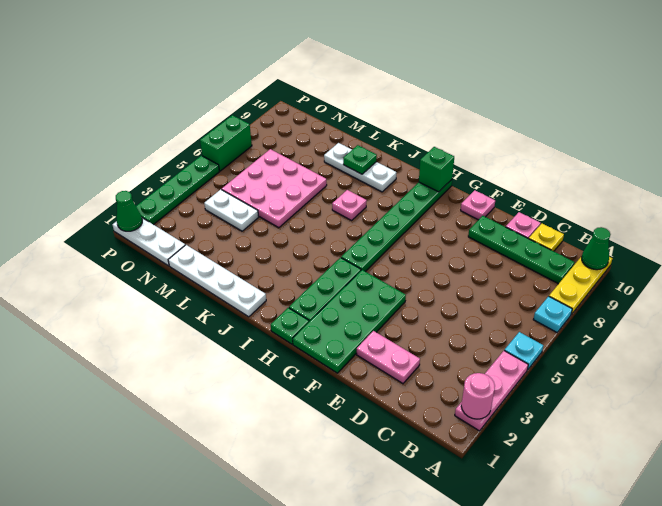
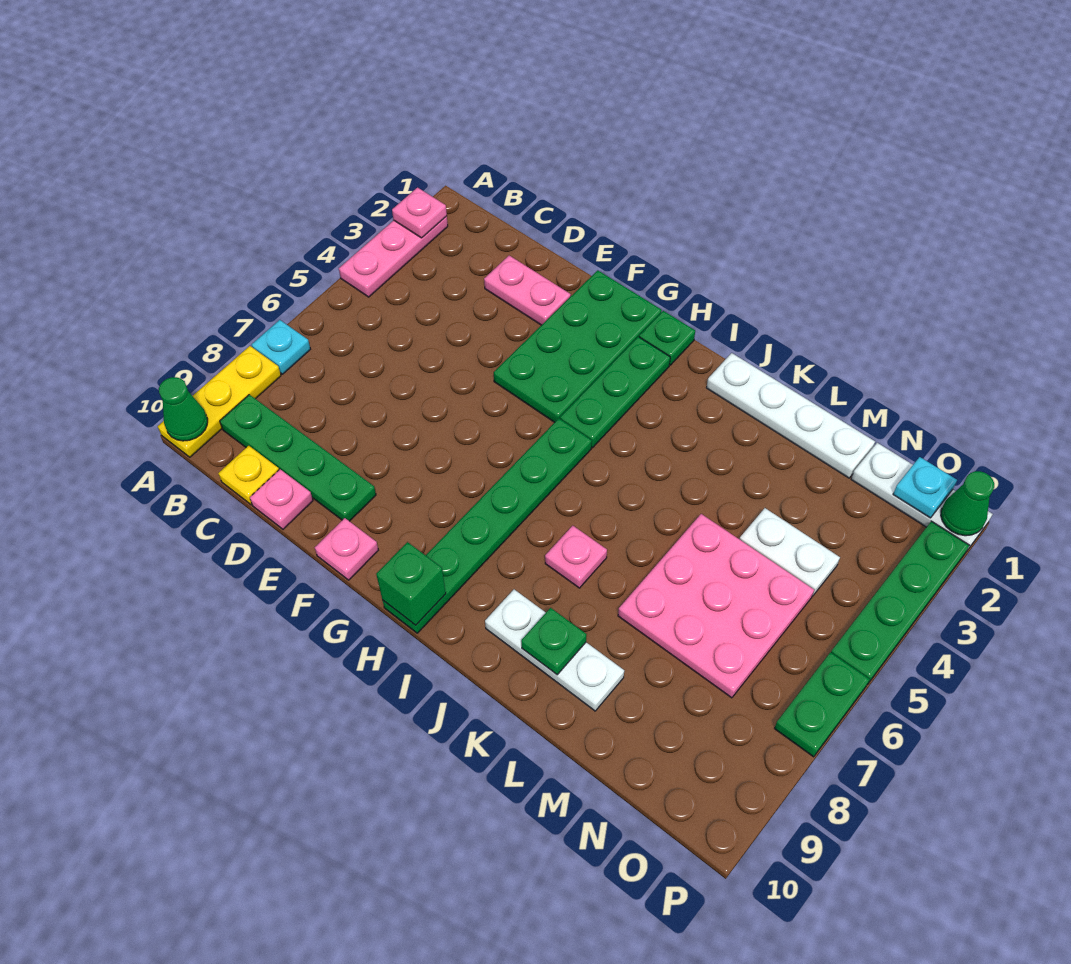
pink round brick A2 level 2 -> pink plate A2 level 2
cyan plate A5 level 1 -> cyan plate O1 level 2
green brick P6:P7 level 1 -> green plate P6:P7 level 1

